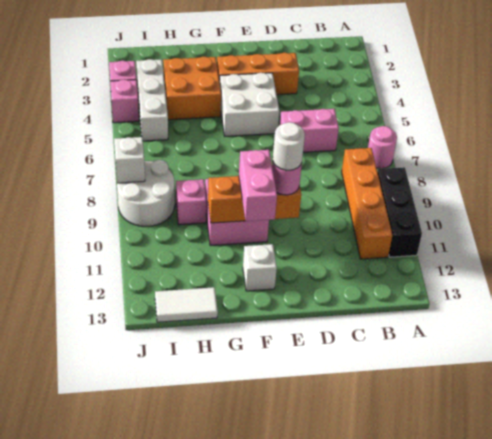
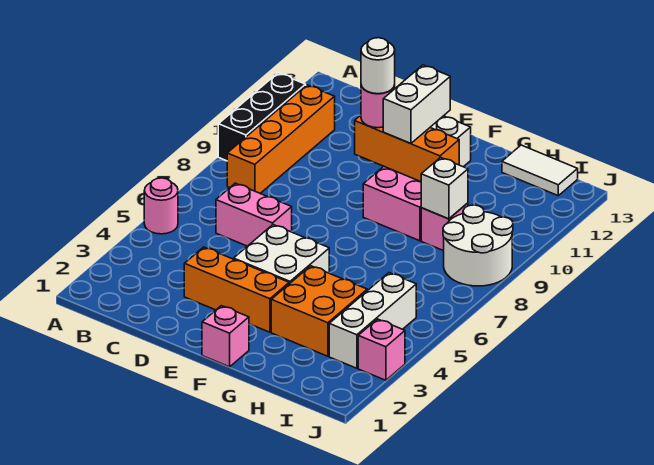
pink round brick A7 level 1 -> pink round brick A5 level 1
pink brick F10:F11 level 3 -> white brick F10:F11 level 3
pink brick J4 level 1 -> pink brick F1 level 1
white brick J8 level 2 -> white brick H9 level 2

